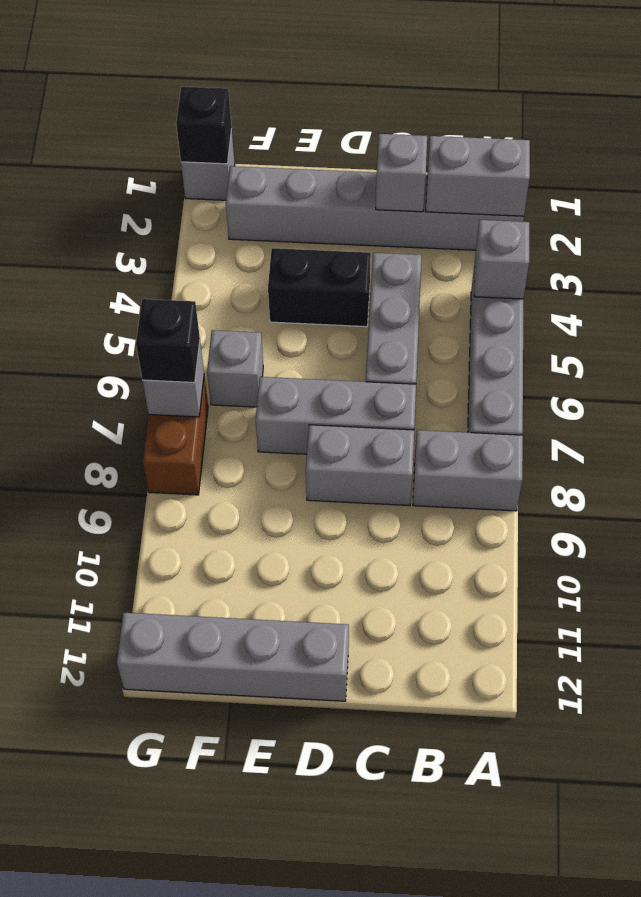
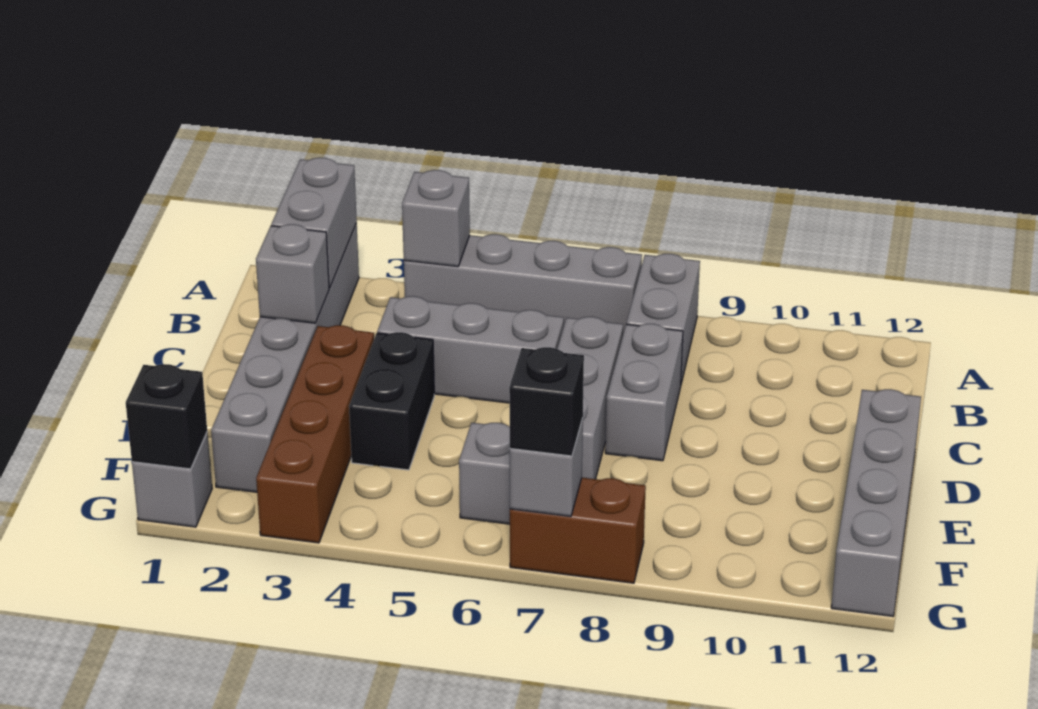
none -> brown brick D3:G3 level 1

